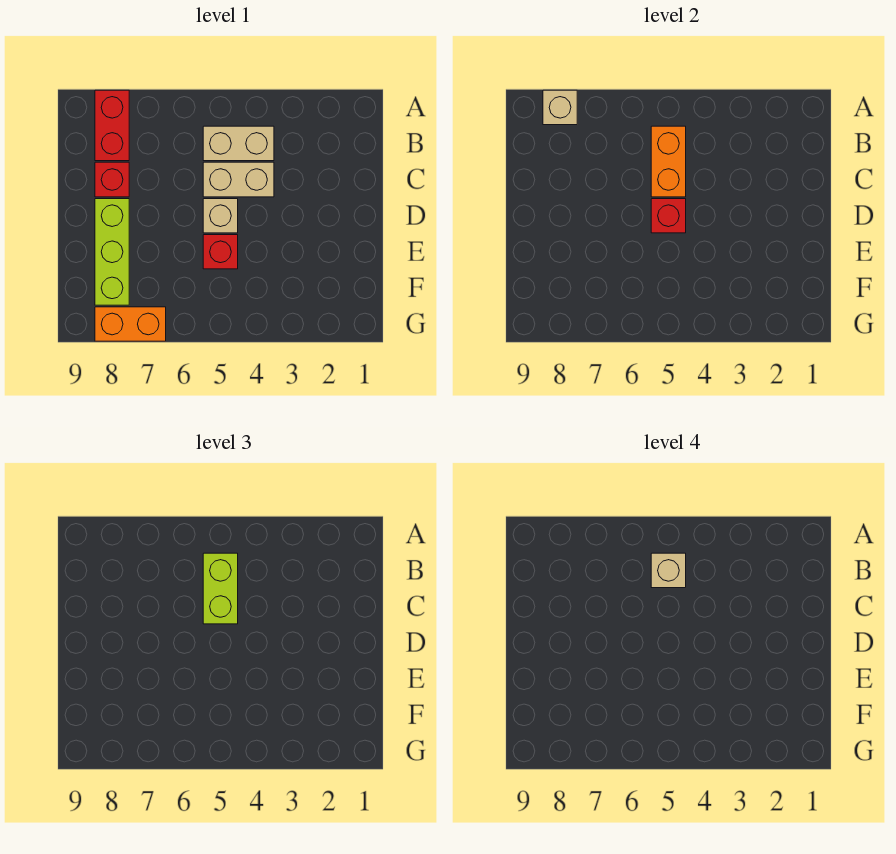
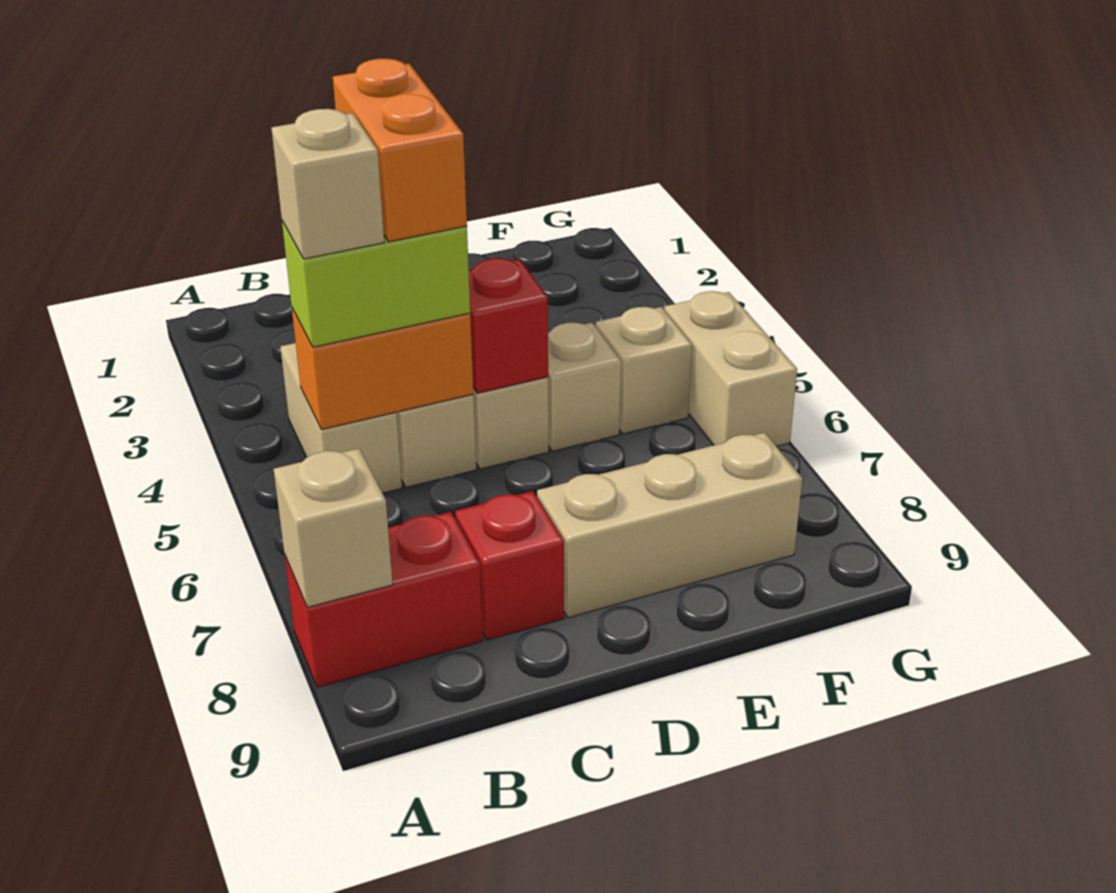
lime brick D8:F8 level 1 -> tan brick D8:F8 level 1
red brick E5 level 1 -> tan brick E5 level 1
none -> tan brick F5 level 1
none -> tan brick G5:G6 level 1
orange brick G7:G8 level 1 -> orange brick C4:C5 level 4

